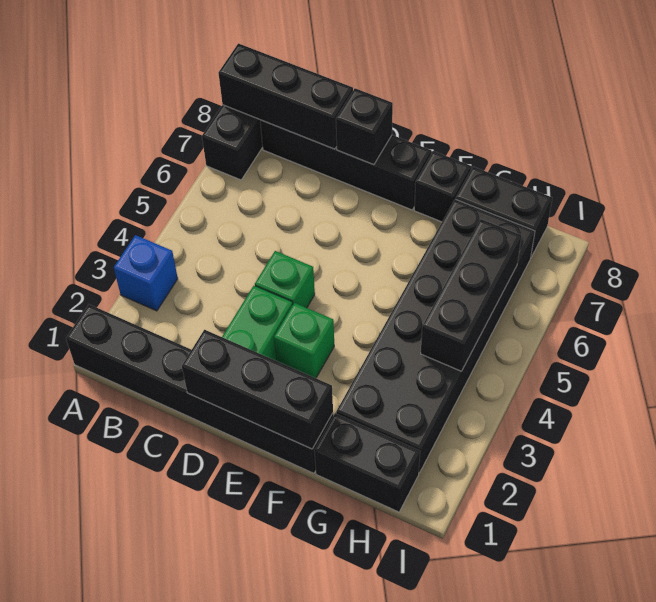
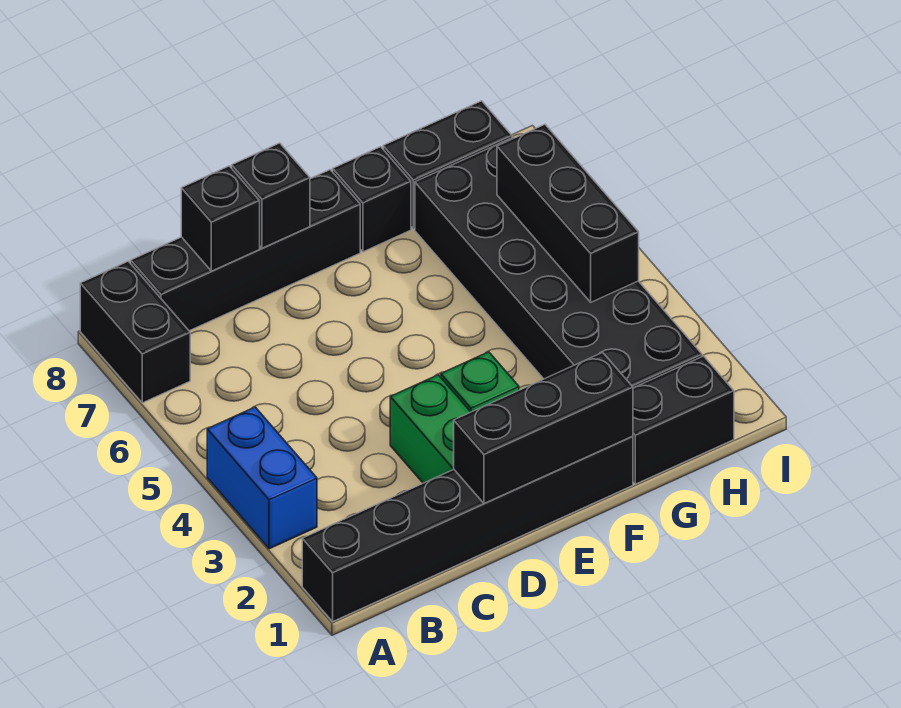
blue brick A3 level 1 -> blue brick A3:A4 level 1
black brick A8:C8 level 2 -> black brick C8 level 2
green brick D4 level 1 -> none

